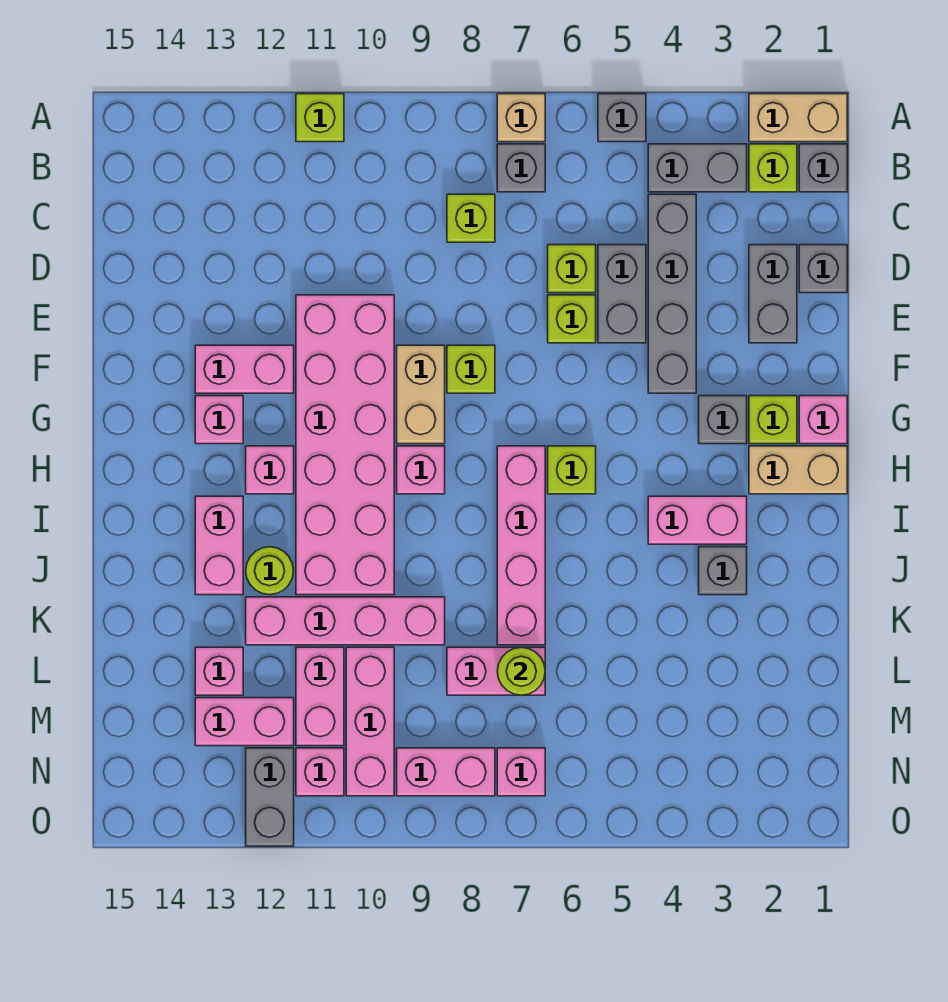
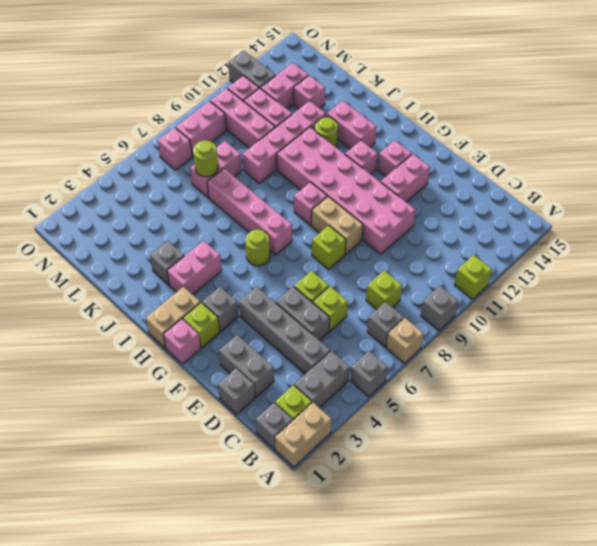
none -> grey brick A9 level 1
lime brick H6 level 1 -> lime round brick H6 level 1

